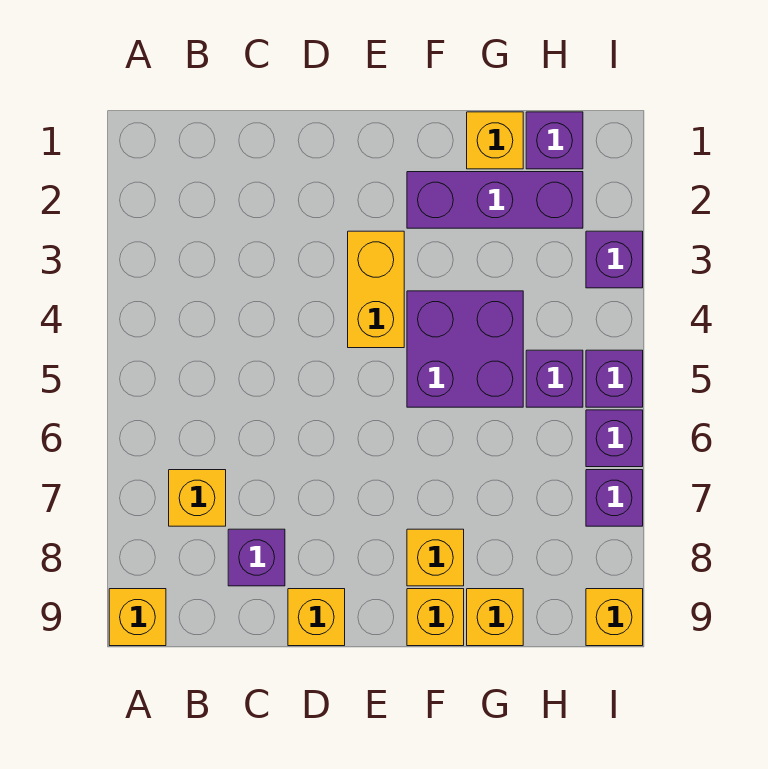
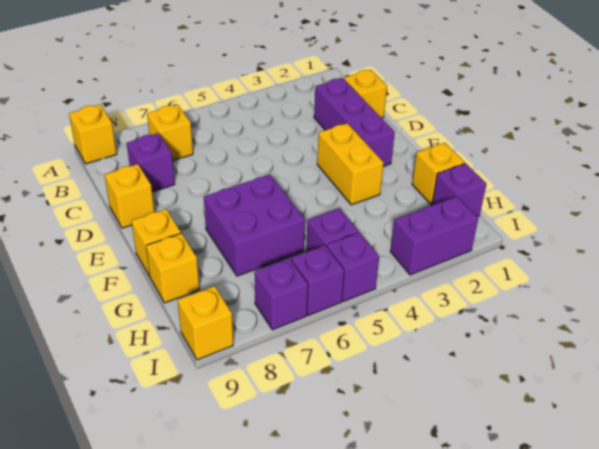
yellow brick E3:E4 level 1 -> yellow brick E3:F3 level 1
purple brick F2:H2 level 1 -> purple brick C2:E2 level 1
purple brick F4:G5 level 1 -> purple brick F6:G7 level 1
yellow brick F8 level 1 -> yellow brick C1 level 1
purple brick I3 level 1 -> purple brick I2:I3 level 1

